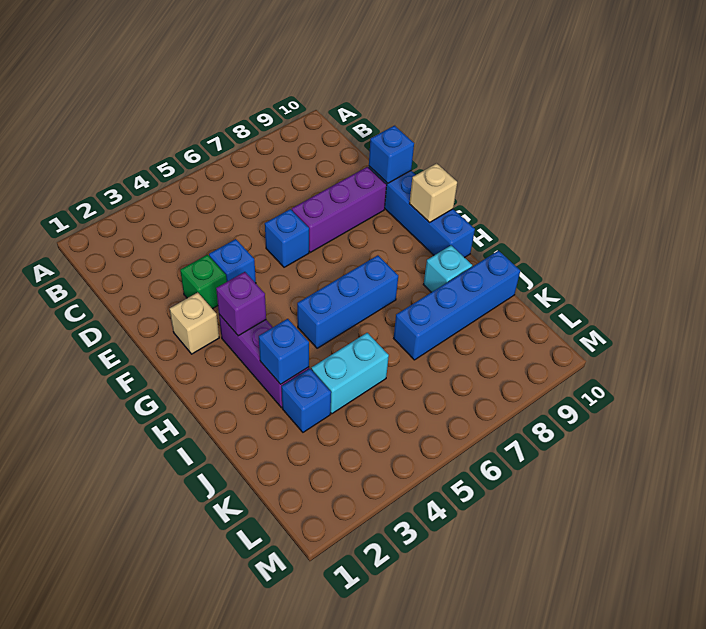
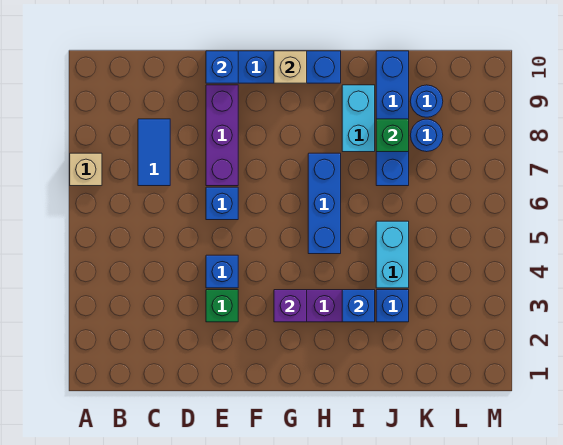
none -> blue tile C7:C8 level 1
tan brick F2 level 1 -> tan brick A7 level 1
cyan brick I9 level 1 -> cyan brick I8:I9 level 1
none -> green brick J8 level 2
none -> blue round brick K8 level 1
none -> blue round brick K9 level 1

